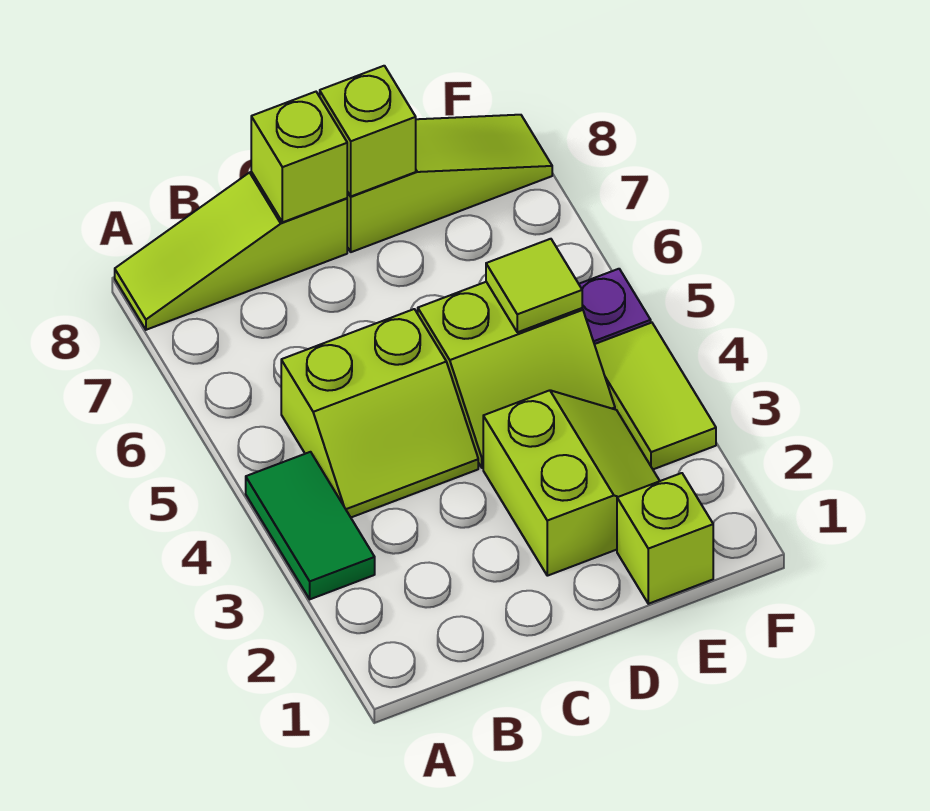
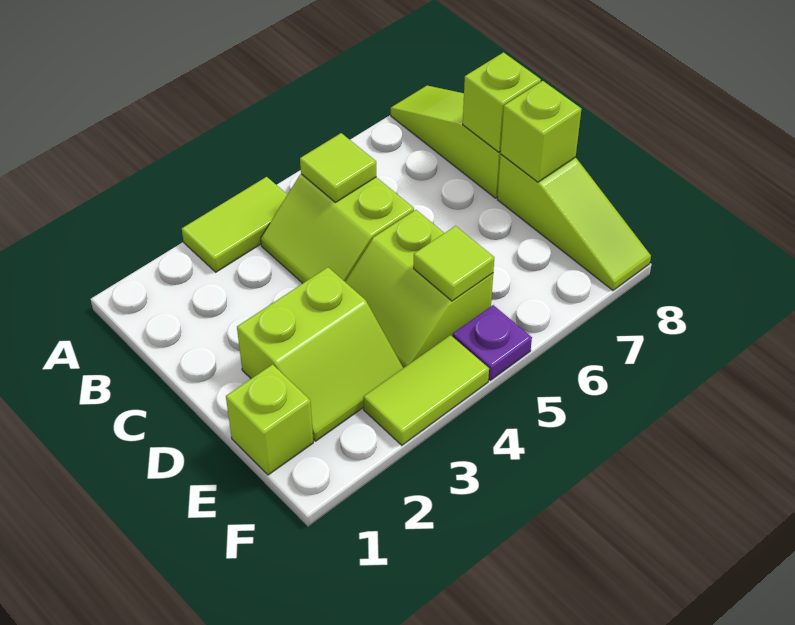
green tile A3:A4 level 1 -> lime tile A3:A4 level 1
none -> lime tile B5 level 2

